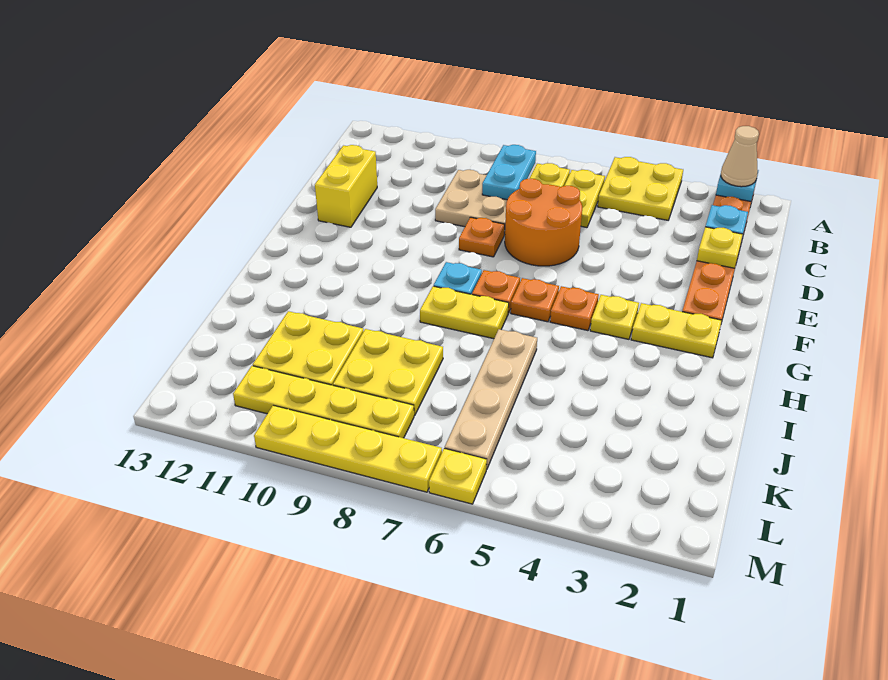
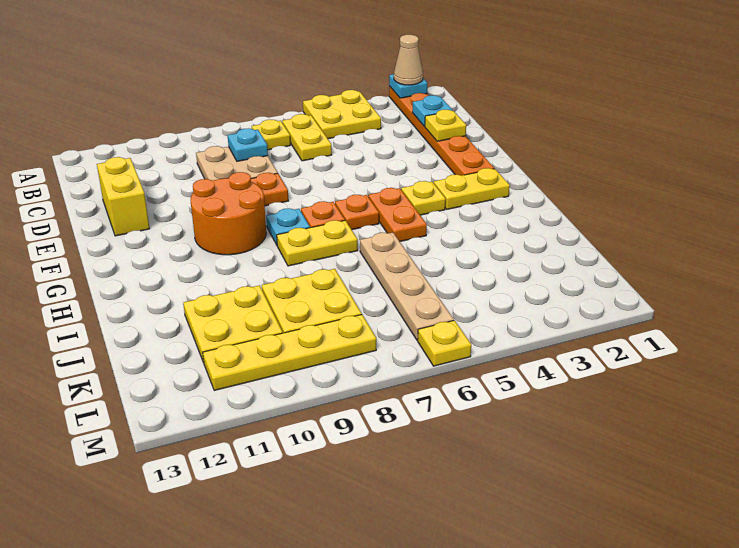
cyan plate B8:C8 level 2 -> cyan plate C8 level 2
orange round brick D6:E7 level 1 -> orange round brick F9:G10 level 1
orange plate G5 level 1 -> orange plate G5:H5 level 1
yellow plate M7:M10 level 1 -> none

